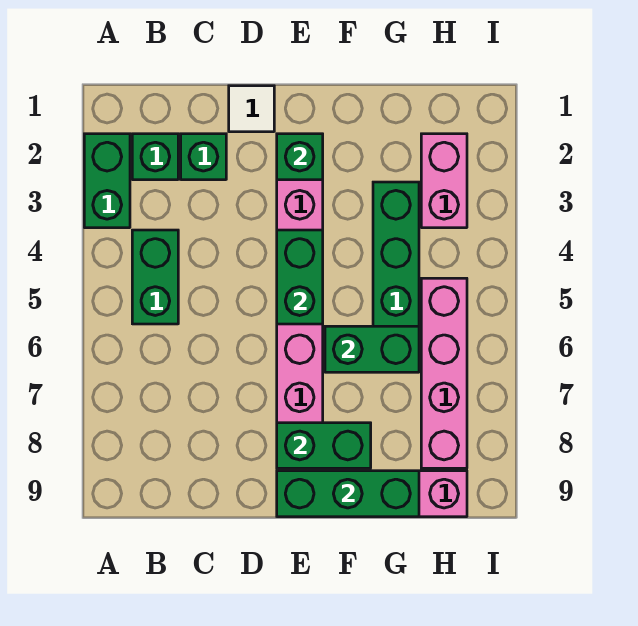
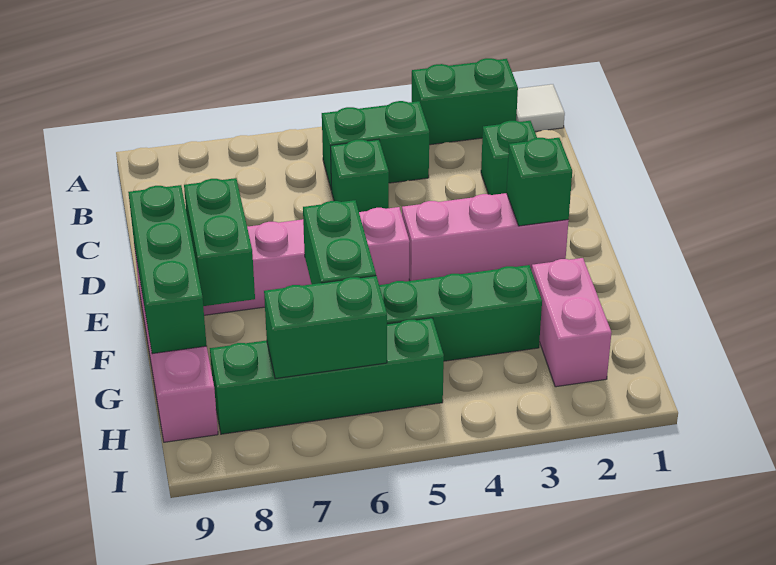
green brick B2 level 1 -> green brick C5 level 1
white tile D1 level 1 -> white tile A1 level 1
green brick E4:E5 level 2 -> green brick H6:H7 level 2
pink brick H2:H3 level 1 -> pink brick G2:H2 level 1
pink brick H5:H8 level 1 -> green brick H5:H8 level 1

